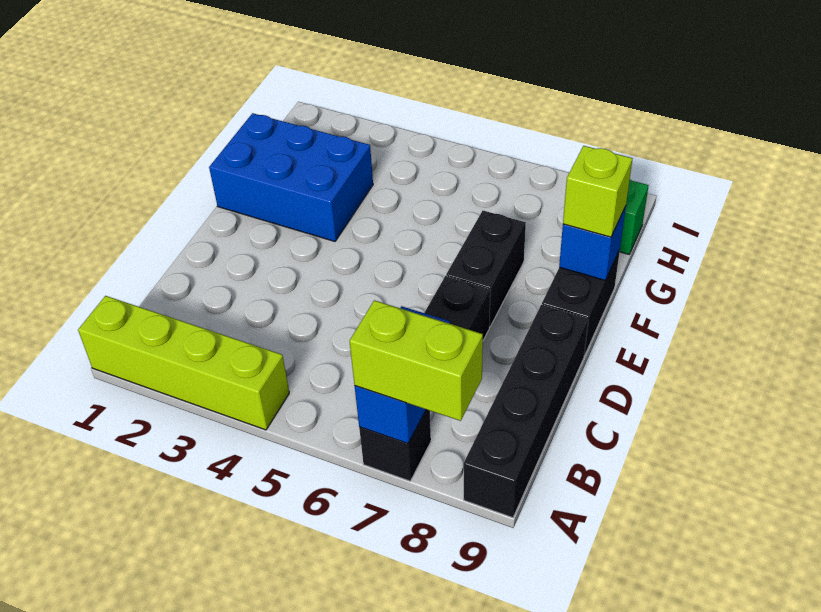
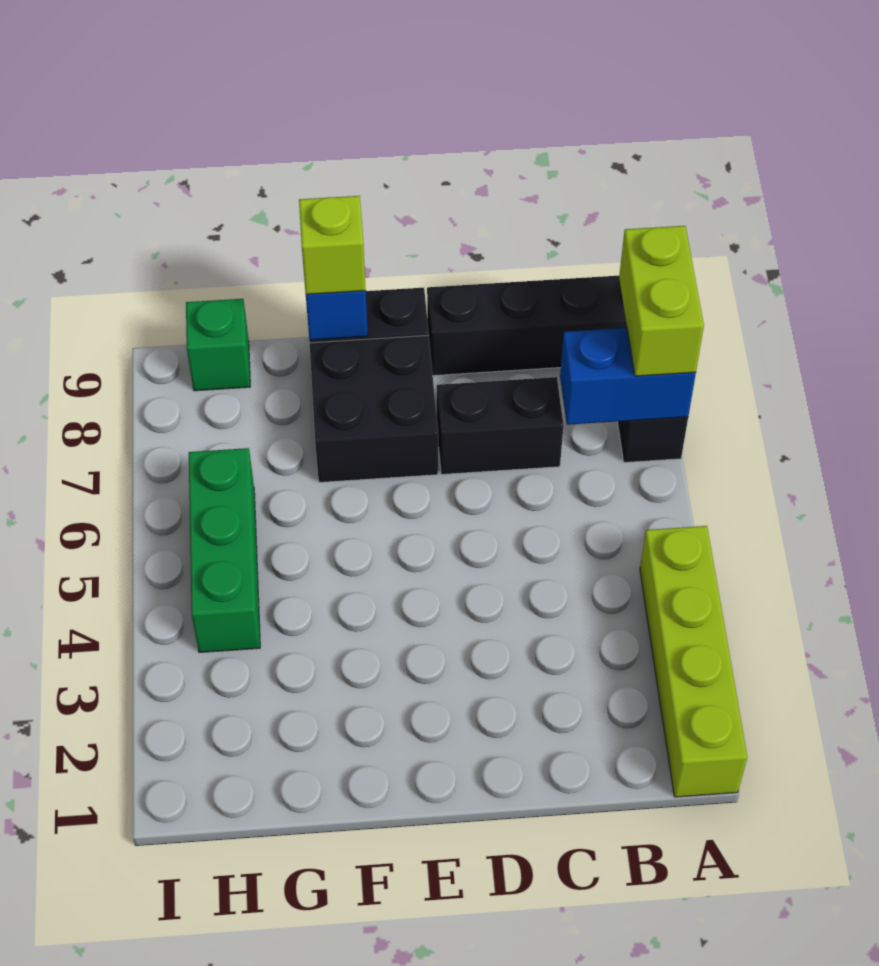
black brick E7:F7 level 1 -> black brick E7:F8 level 1
blue brick F1:G3 level 1 -> none
none -> green brick H4:H6 level 1

